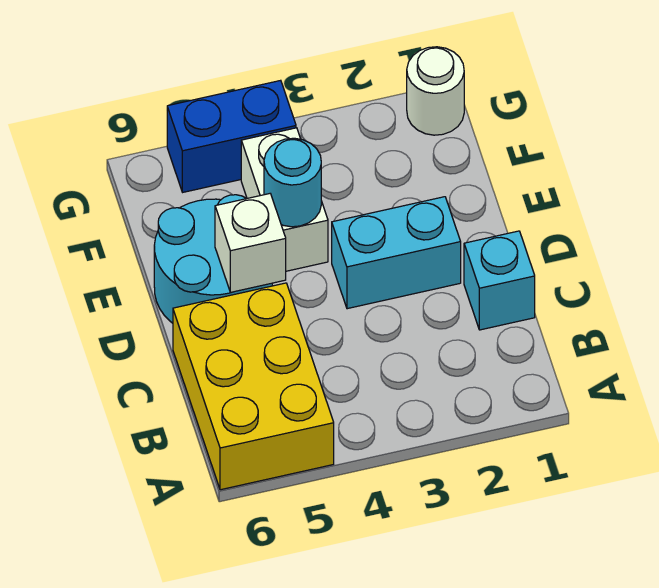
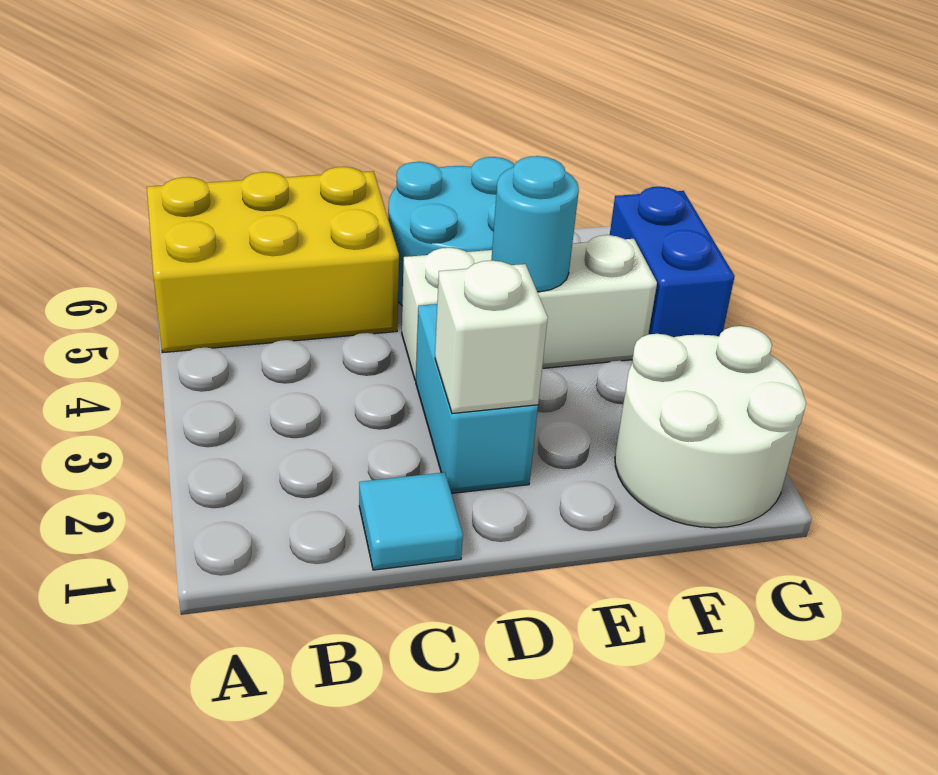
cyan brick C1 level 1 -> cyan tile C1 level 1
white brick D5 level 2 -> white brick D2 level 2
white brick E4:F4 level 1 -> white brick D4:F4 level 1
white round brick G1 level 1 -> white round brick F1:G2 level 1

